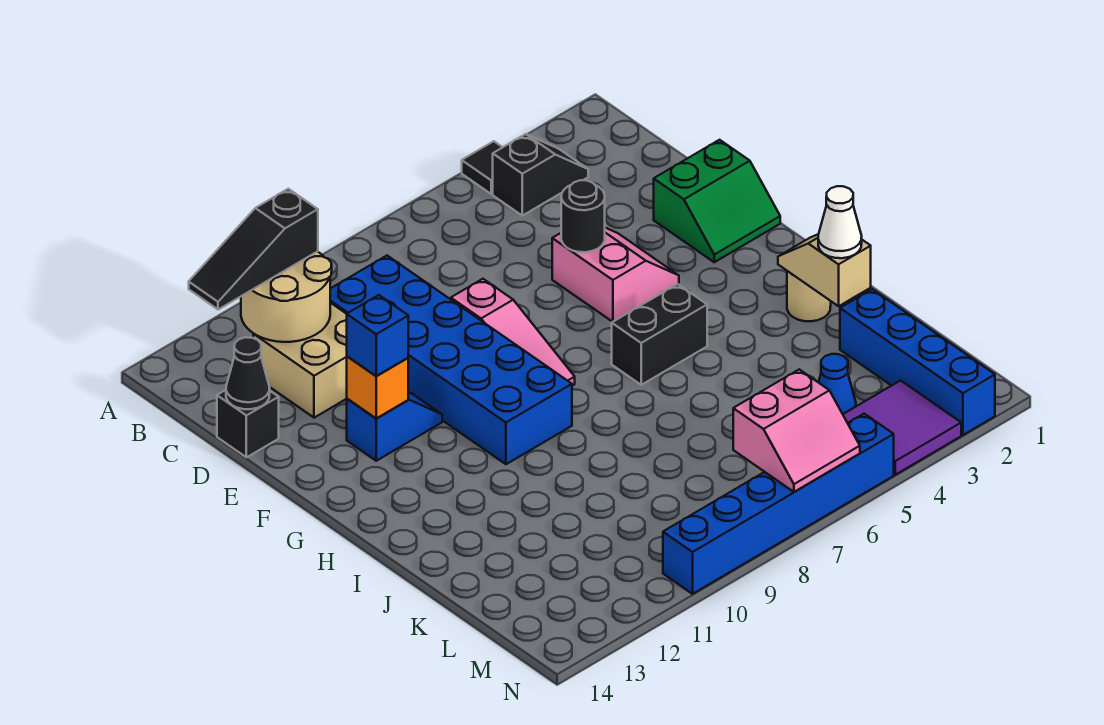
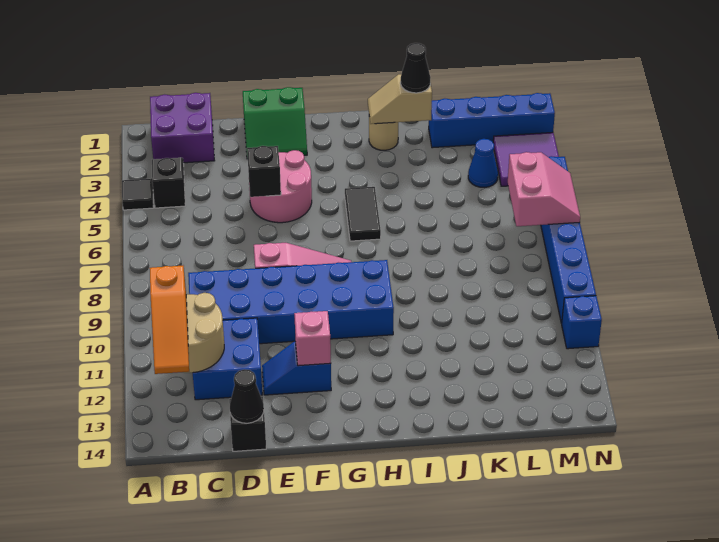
none -> purple brick B1:C2 level 1
black slope B11:B13 level 3 top 11 -> orange slope B11:B13 level 3 top 11
tan brick C11:D12 level 1 -> blue brick C11:D12 level 1
green slope E1:F2 level 1 top E -> green slope E1:F2 level 1 top 1
pink slope E4:F5 level 1 top 5 -> pink round brick E4:F5 level 1
black round brick E5 level 2 -> black brick E5 level 2
blue slope F11:F12 level 1 top 12 -> blue slope E12:F12 level 1 top F
orange brick F12 level 2 -> pink brick F12 level 2
blue brick F12 level 3 -> blue brick N11 level 1
black brick H5:H6 level 1 -> black tile H5:H6 level 1
white cone J2 level 3 -> black cone J2 level 3

